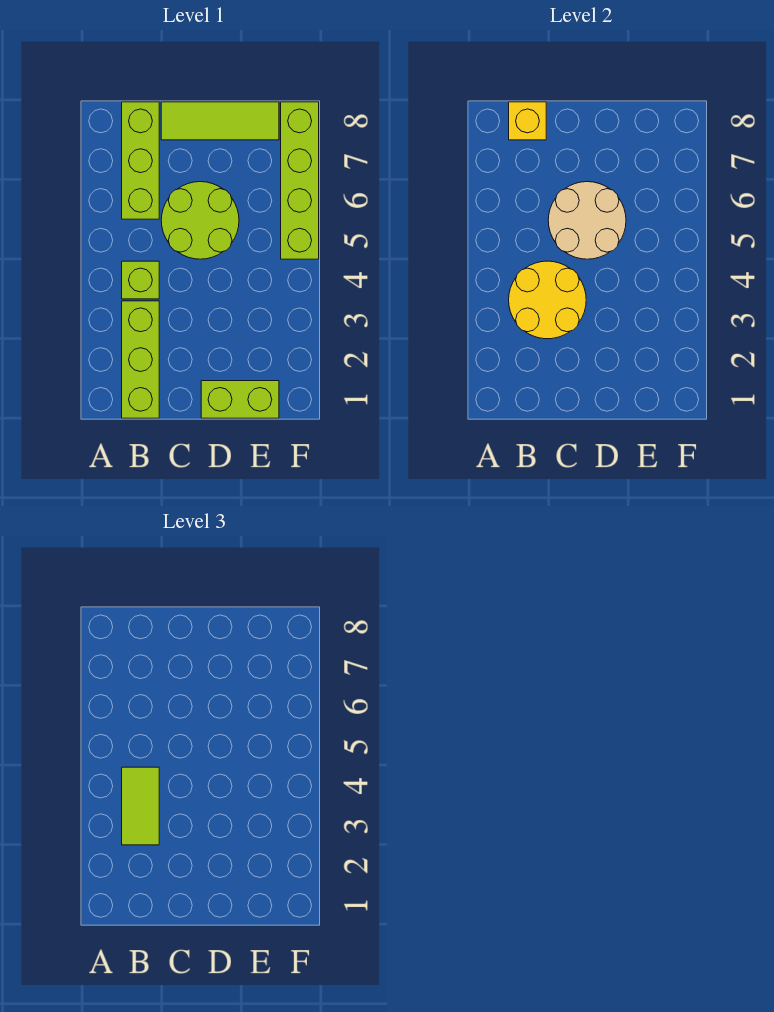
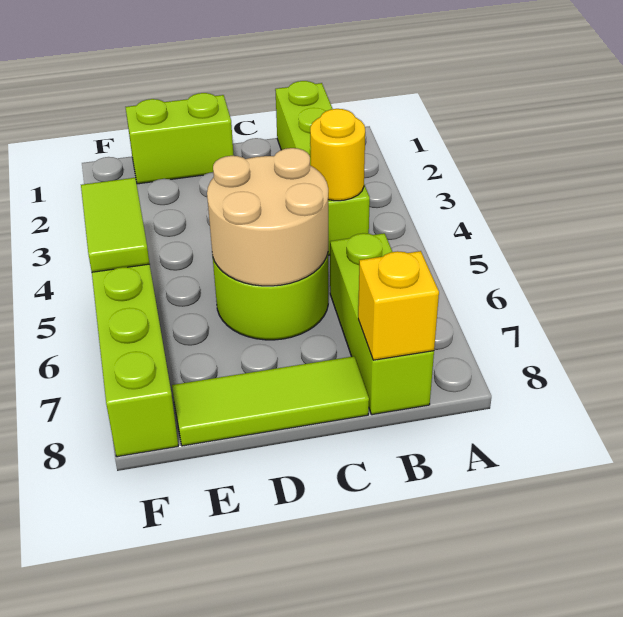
yellow round brick B3:C4 level 2 -> yellow round brick B4 level 2
lime tile B3:B4 level 3 -> lime tile F4:F5 level 2

